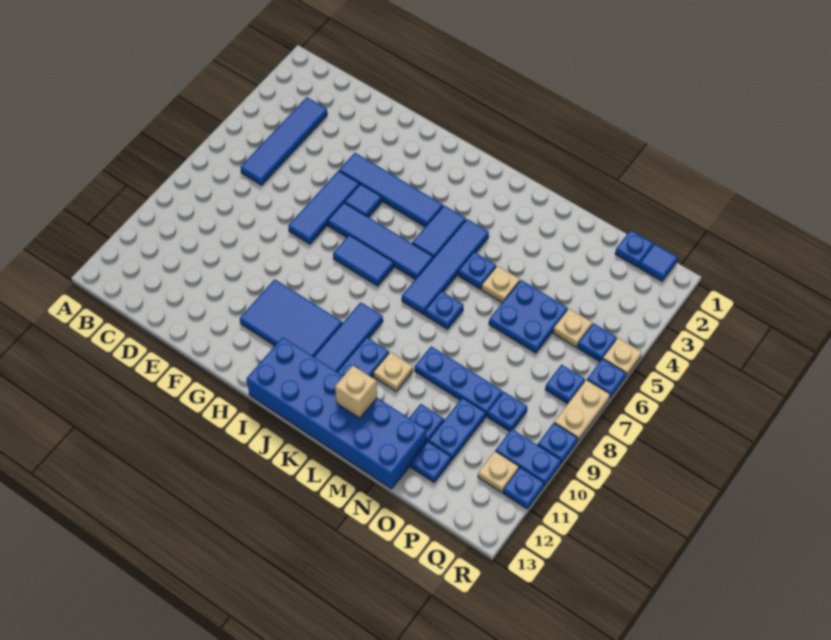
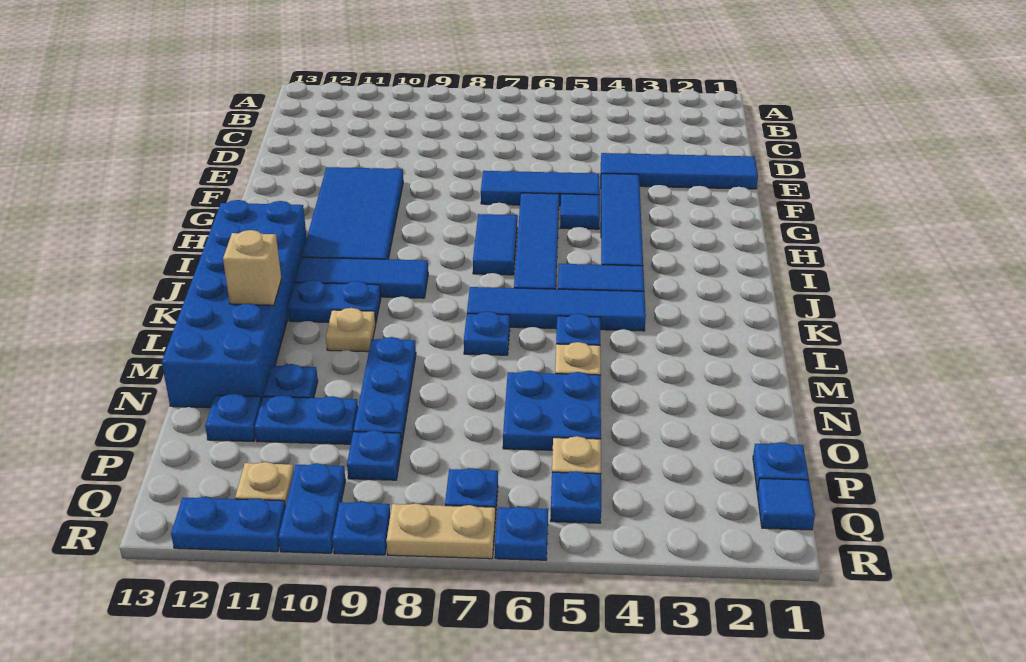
blue tile C3:C6 level 1 -> blue tile E1:E4 level 1
blue tile G10:I11 level 1 -> blue tile F10:I11 level 1
tan plate R5 level 1 -> none
blue plate R11 level 1 -> blue plate R11:R12 level 1

